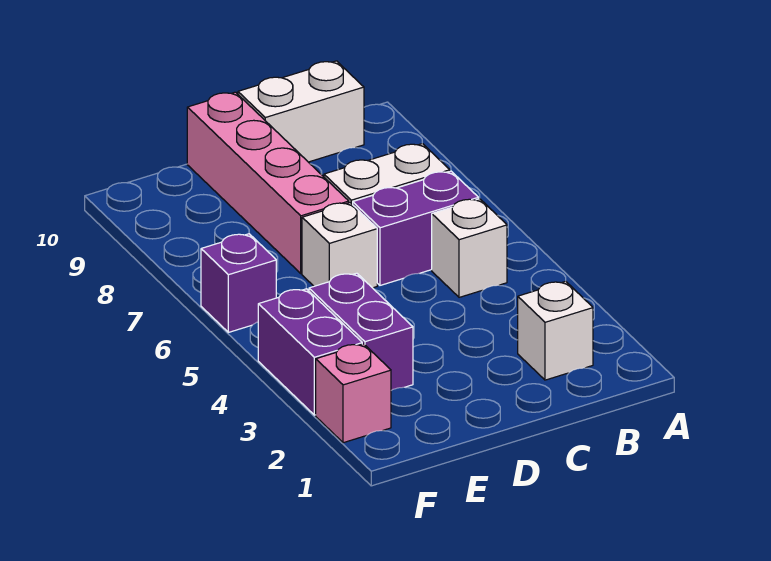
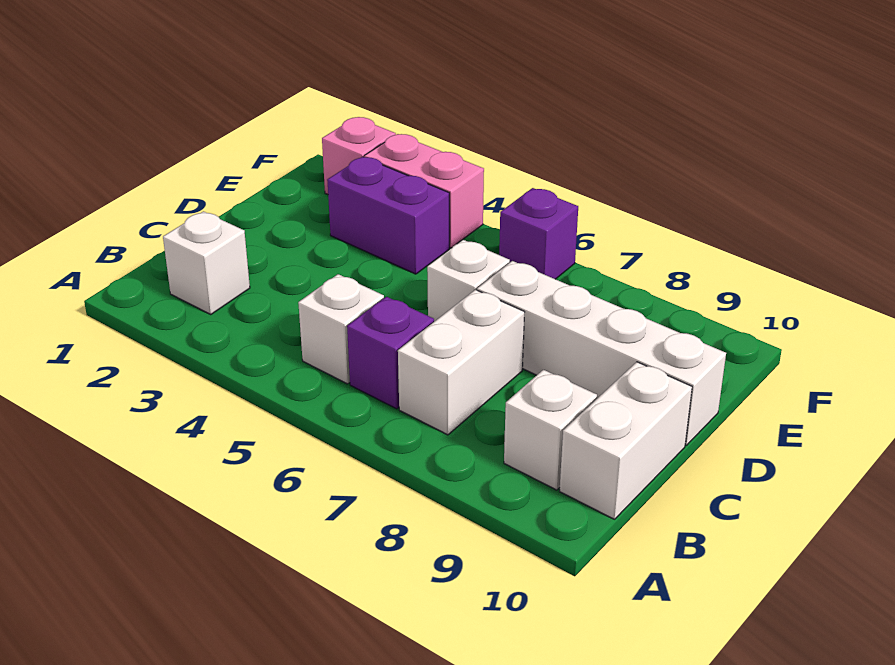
purple brick B6:C6 level 1 -> purple brick B6 level 1
none -> white brick B9 level 1
pink brick D7:D10 level 1 -> white brick D7:D10 level 1
purple brick F3:F4 level 1 -> pink brick F3:F4 level 1

